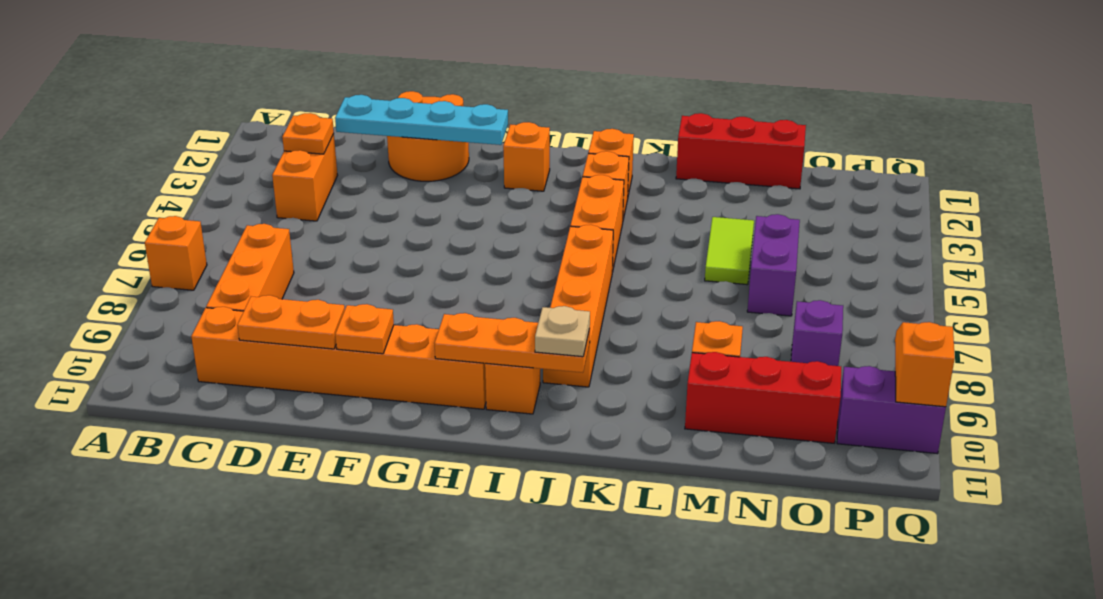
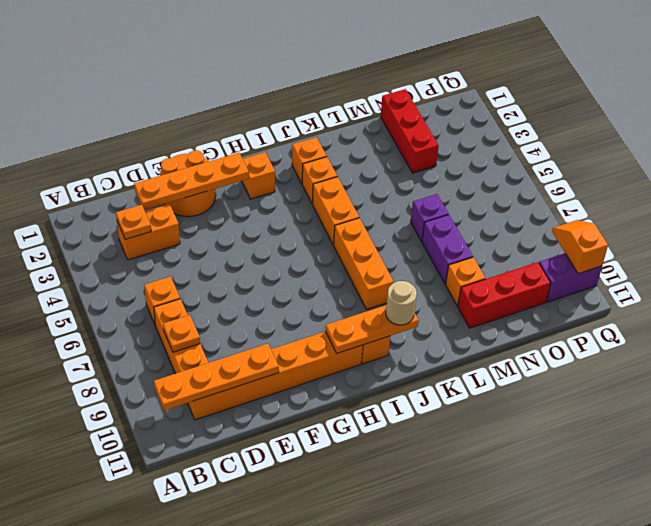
orange brick A7 level 1 -> orange brick C6 level 1
orange brick C3:C4 level 1 -> orange brick C3:D3 level 1
cyan plate D2:G2 level 2 -> orange plate D2:G2 level 2
orange plate D10:E10 level 2 -> orange plate B10:E10 level 2
orange plate F10 level 2 -> orange plate C8 level 2
orange brick J6:J9 level 1 -> orange brick J6:J8 level 1
tan plate J10 level 3 -> tan round brick J10 level 3
red brick L1:N1 level 1 -> red brick N1:N3 level 1
lime tile M4:M5 level 1 -> none
purple brick N5:N6 level 1 -> purple brick M7:M8 level 1
purple brick O8 level 1 -> purple brick M6 level 1

